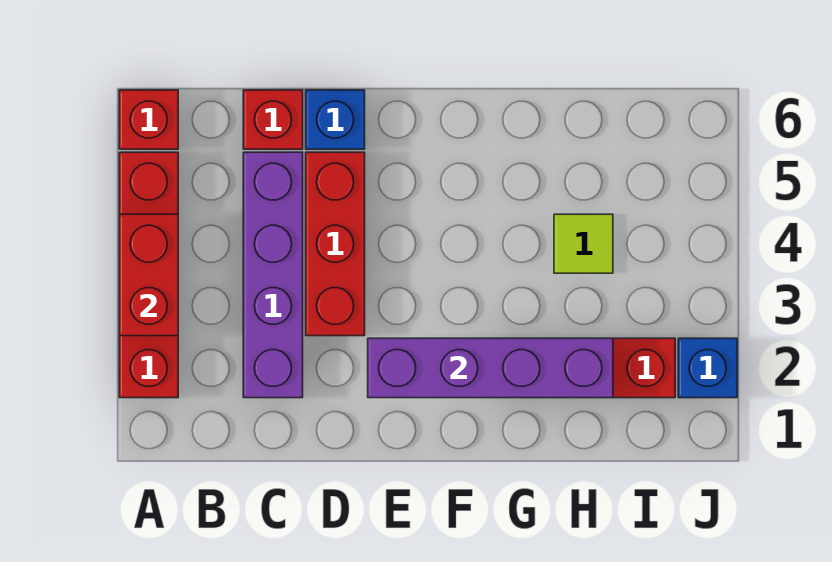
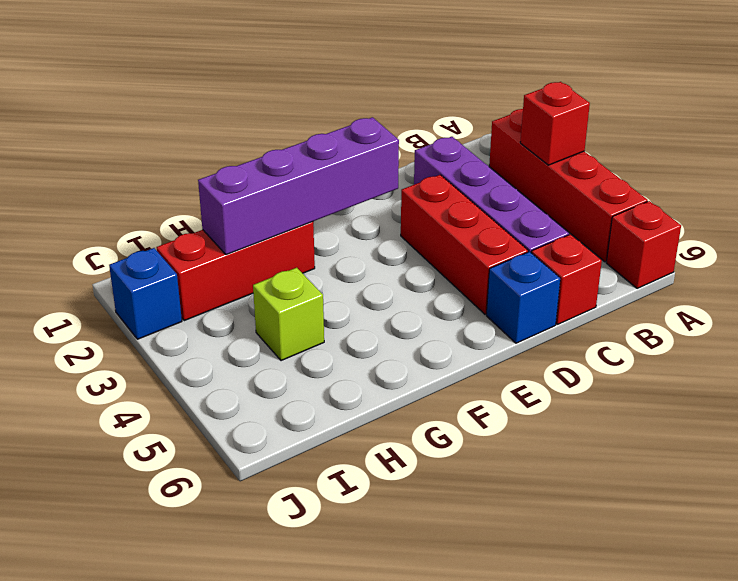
red brick A3:A4 level 2 -> red brick A3 level 2
lime tile H4 level 1 -> lime brick H4 level 1

